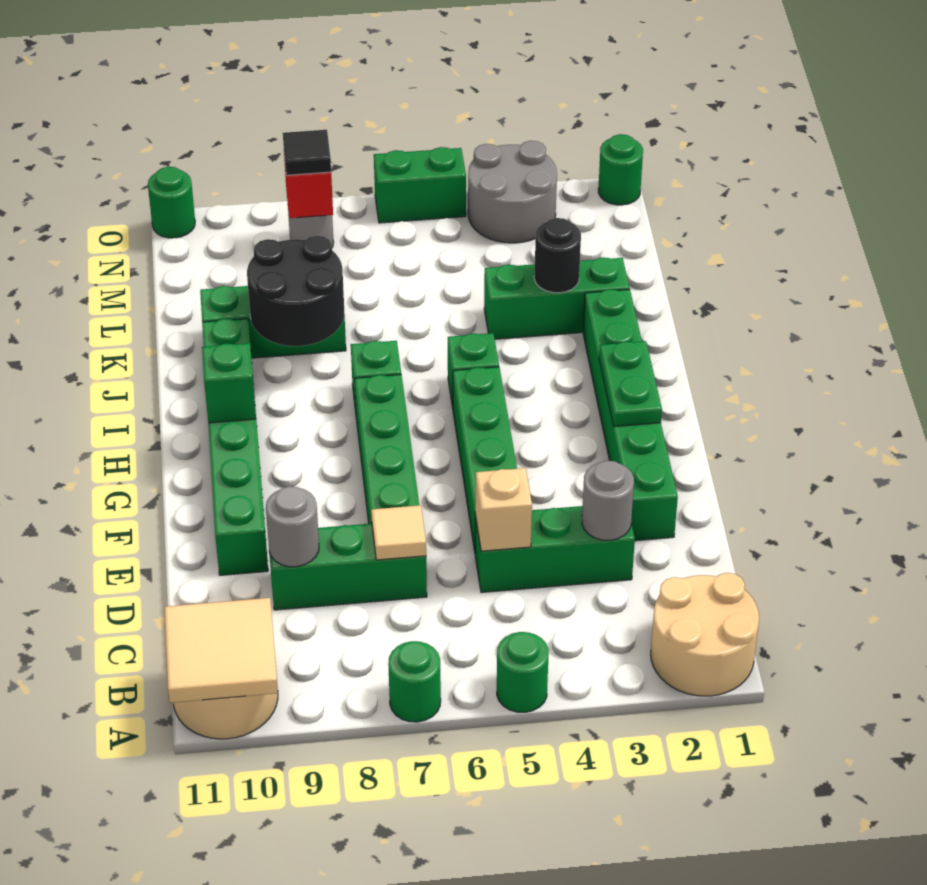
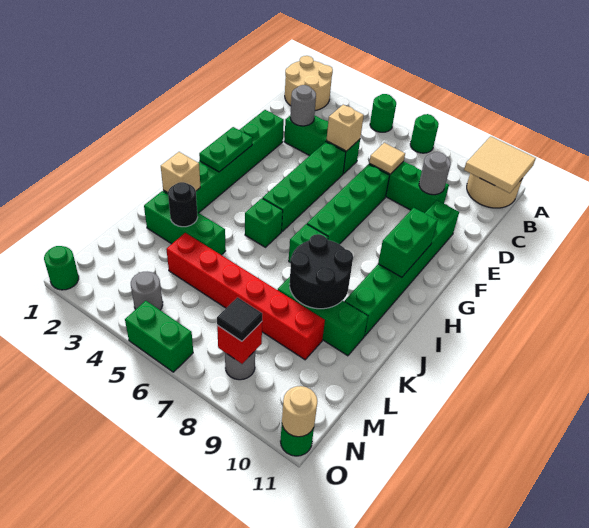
green brick H10 level 2 -> green brick G10:H10 level 2
none -> tan brick J2 level 2
none -> red brick L4:L9 level 1
grey round brick N3:O4 level 1 -> grey round brick N4 level 1
none -> tan round brick O11 level 2

